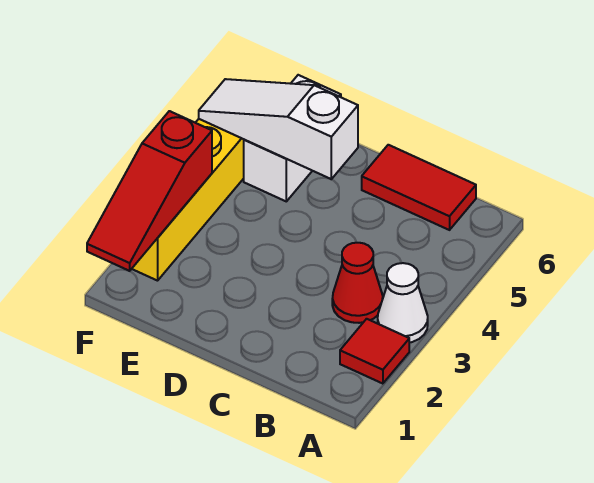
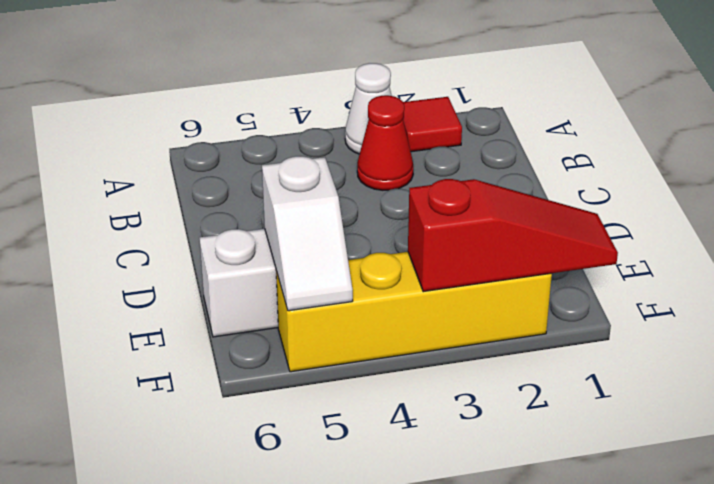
red tile B6:C6 level 1 -> none
white slope D5:F5 level 2 top D -> white slope E5:F5 level 2 top E

